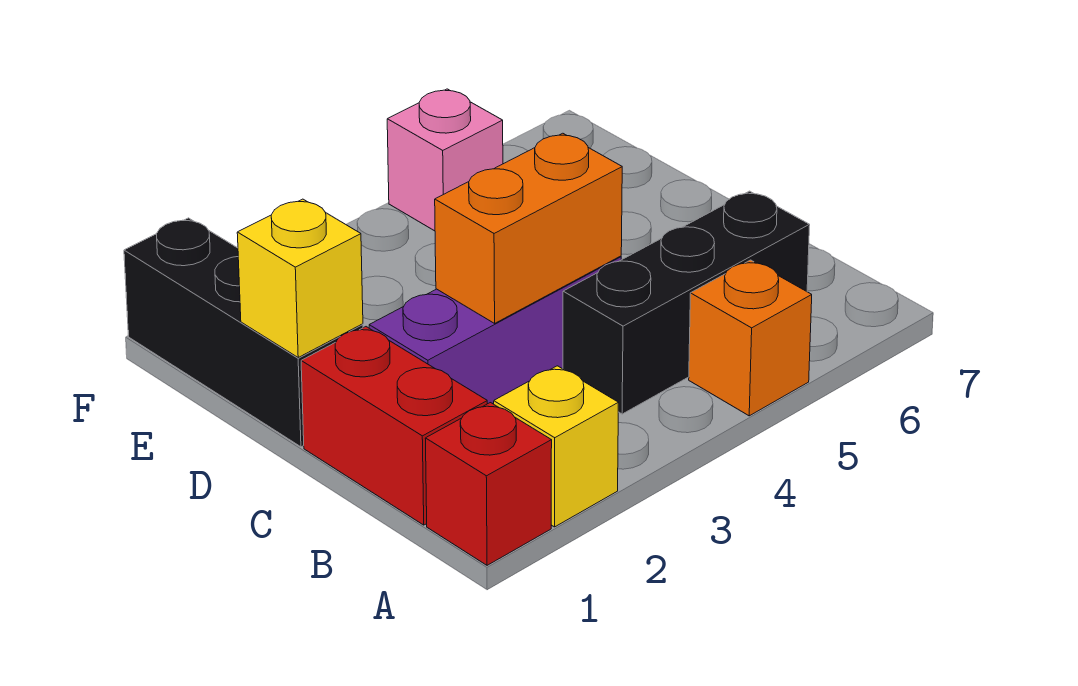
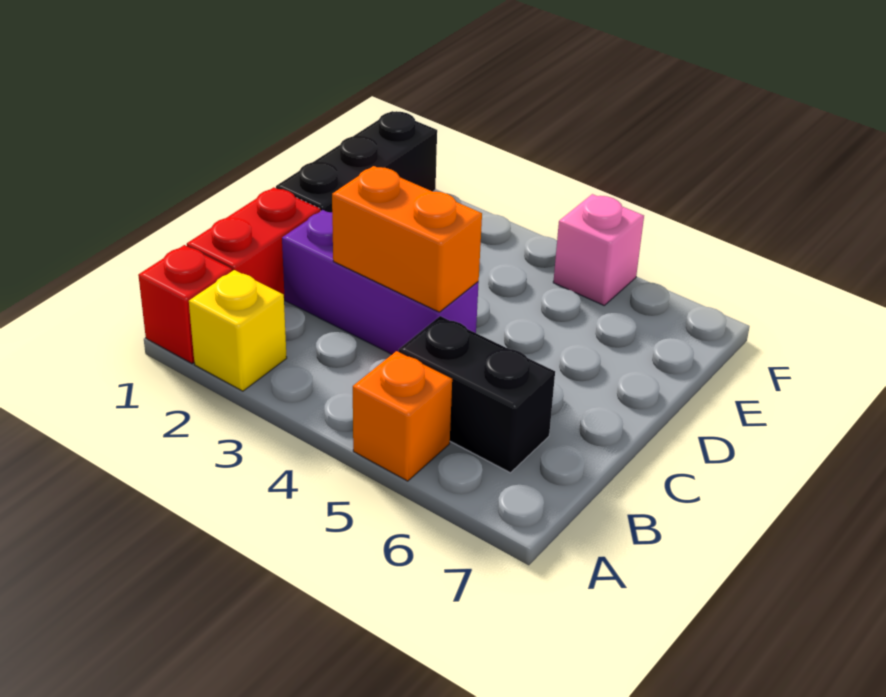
black brick B4:B6 level 1 -> black brick B5:B6 level 1
yellow brick D1 level 2 -> none

